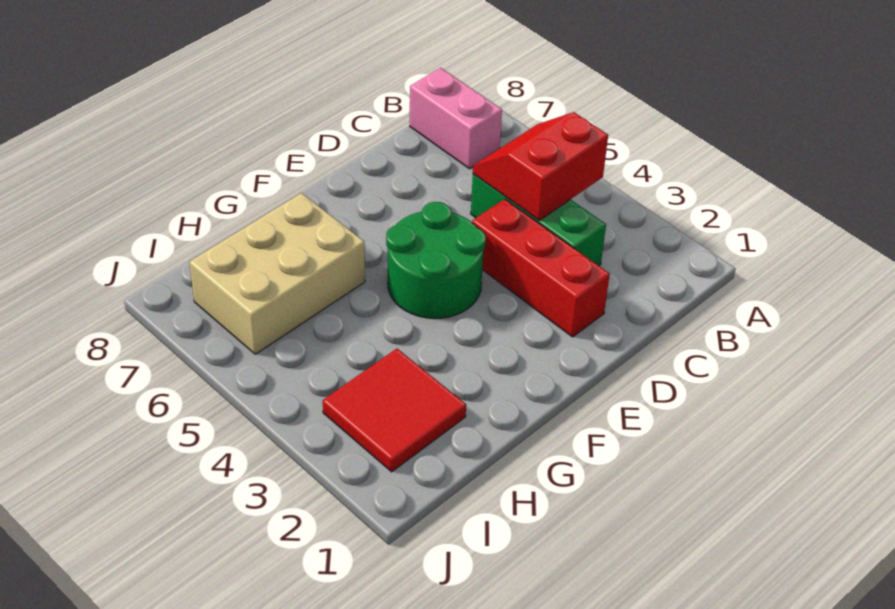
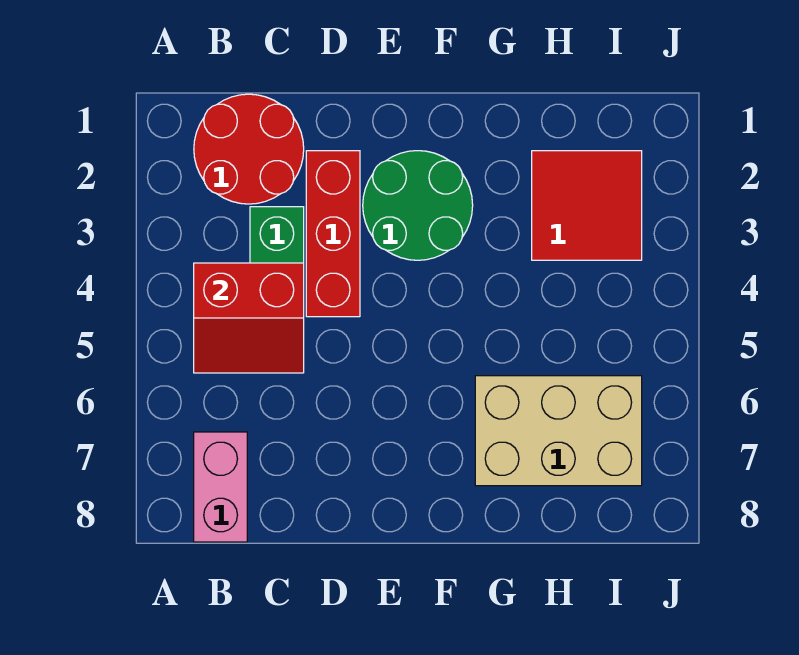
none -> red round brick B1:C2 level 1
green round brick E4:F5 level 1 -> green round brick E2:F3 level 1

